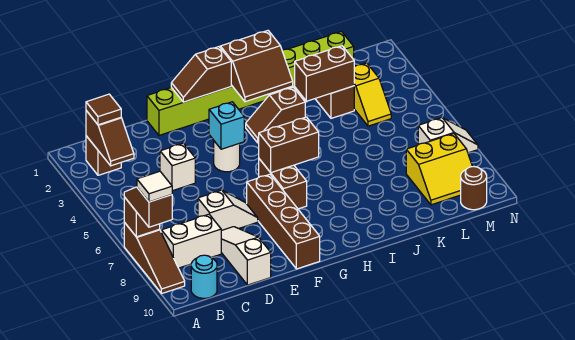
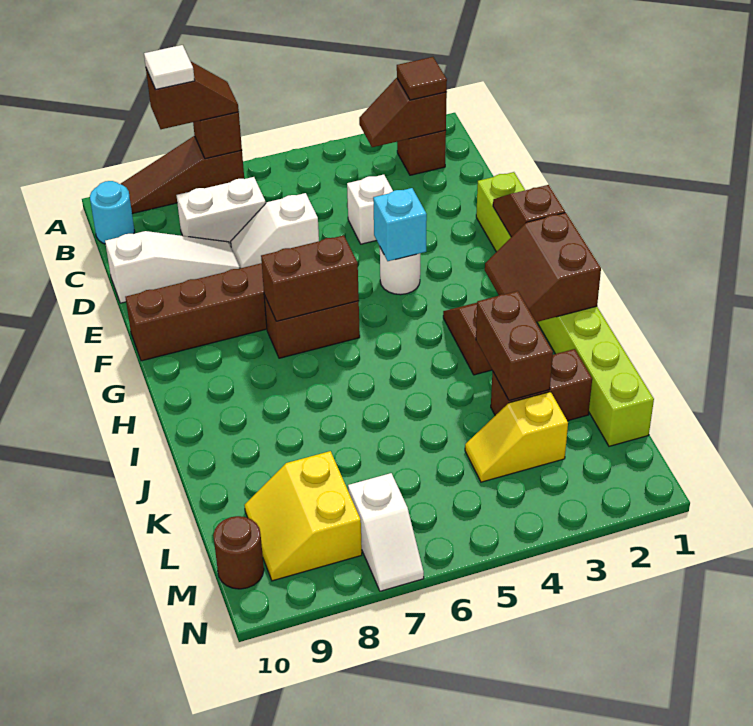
white brick B8:C8 level 1 -> white brick C7:C8 level 1
white slope D7:E7 level 1 top D -> white slope D6:D7 level 1 top 6
brown brick G6:H6 level 2 -> brown brick G6:G7 level 2

